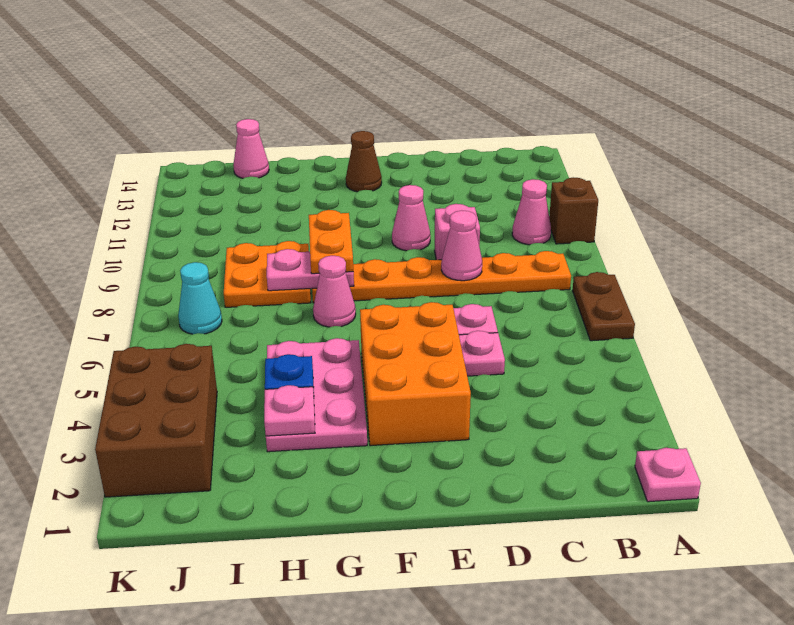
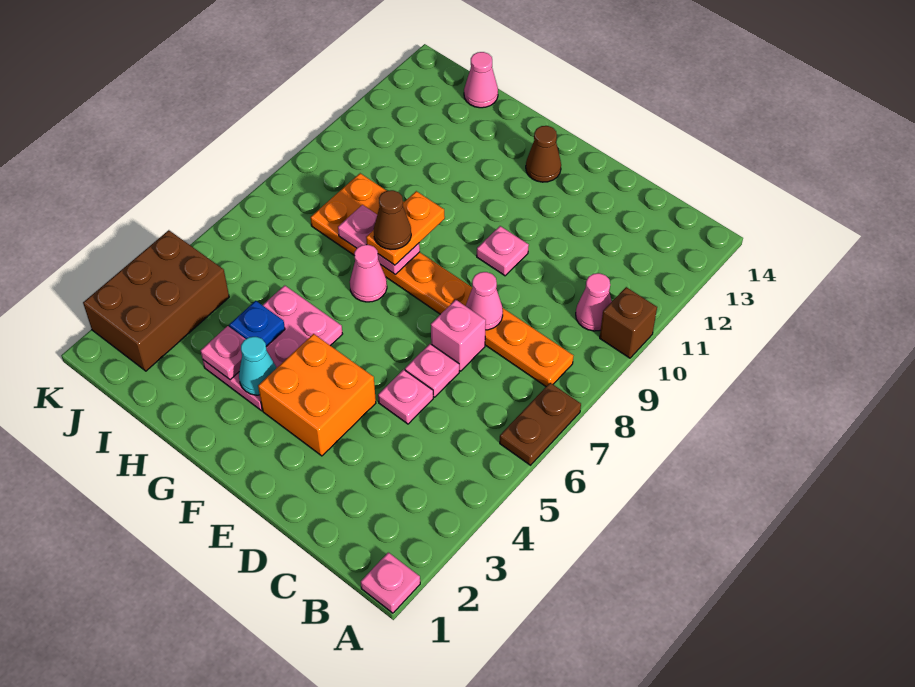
pink brick D9 level 1 -> pink brick D7 level 1
orange brick E3:F5 level 1 -> orange brick E3:F4 level 1
pink cone E10 level 1 -> pink plate E10 level 1
none -> brown cone G8 level 4
cyan cone J7 level 1 -> cyan cone G3 level 2

